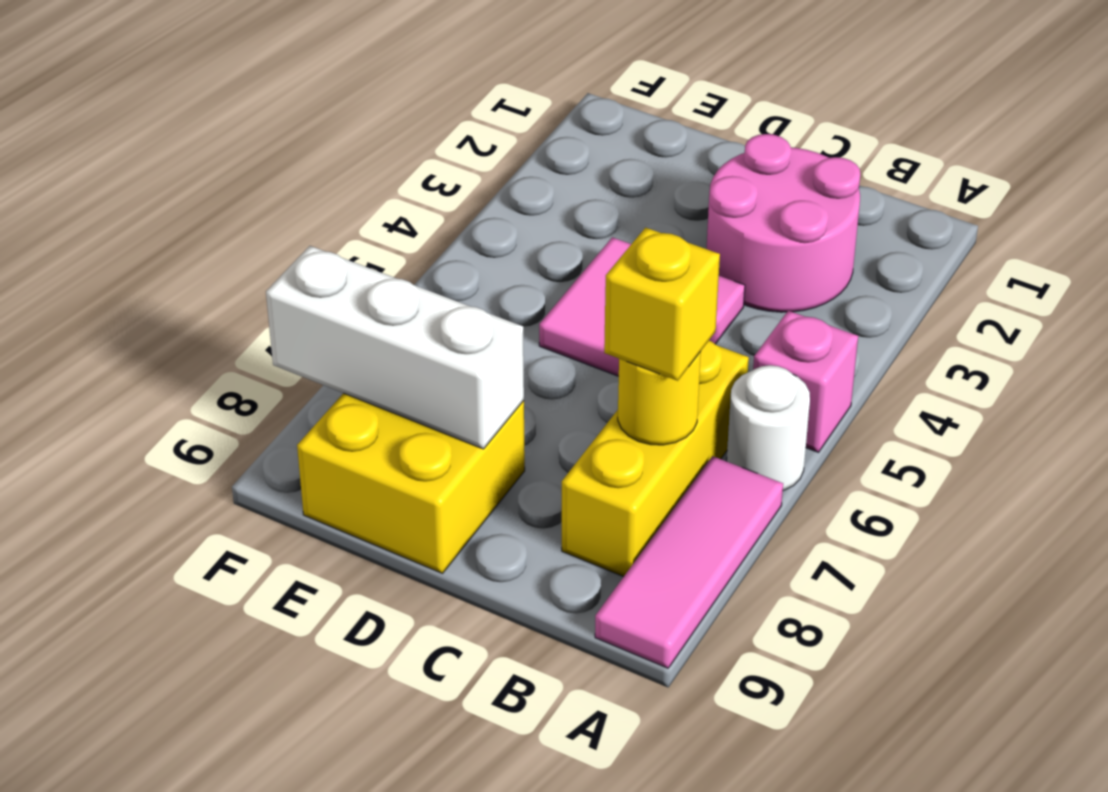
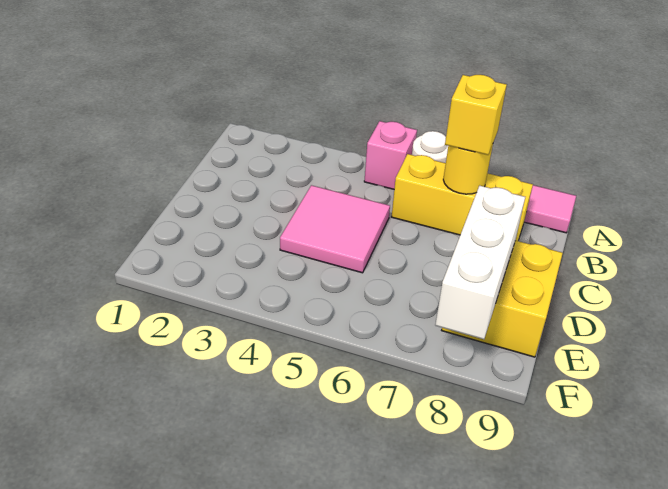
pink round brick B2:C3 level 1 -> none

